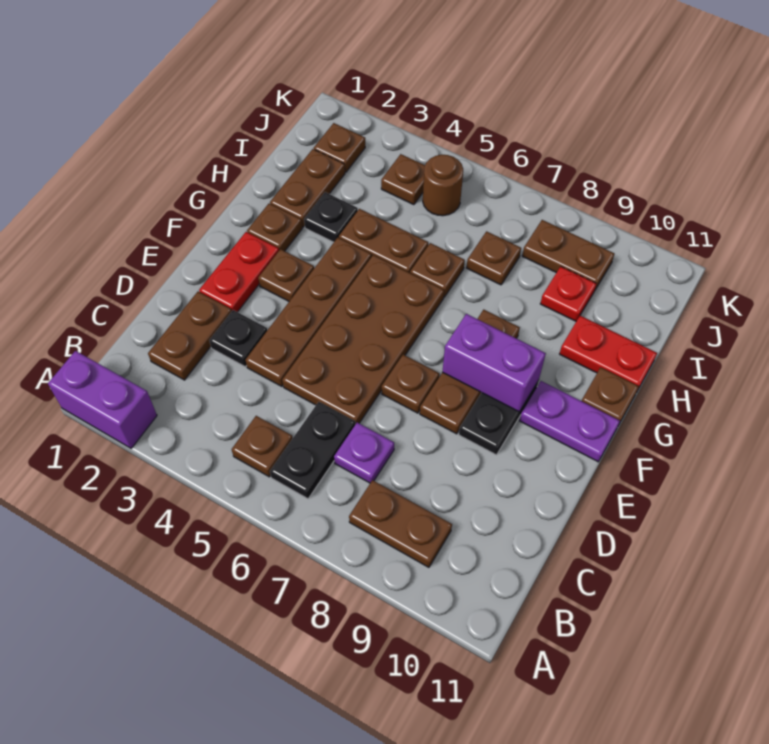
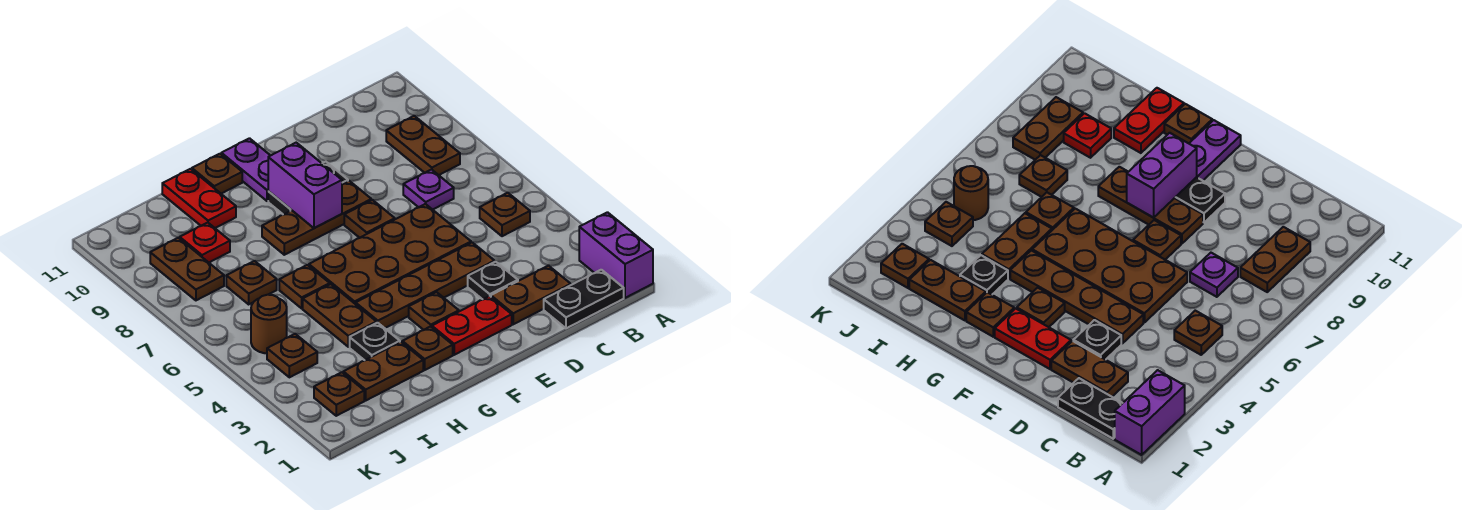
black plate B6:C6 level 1 -> black plate B1:C1 level 1

